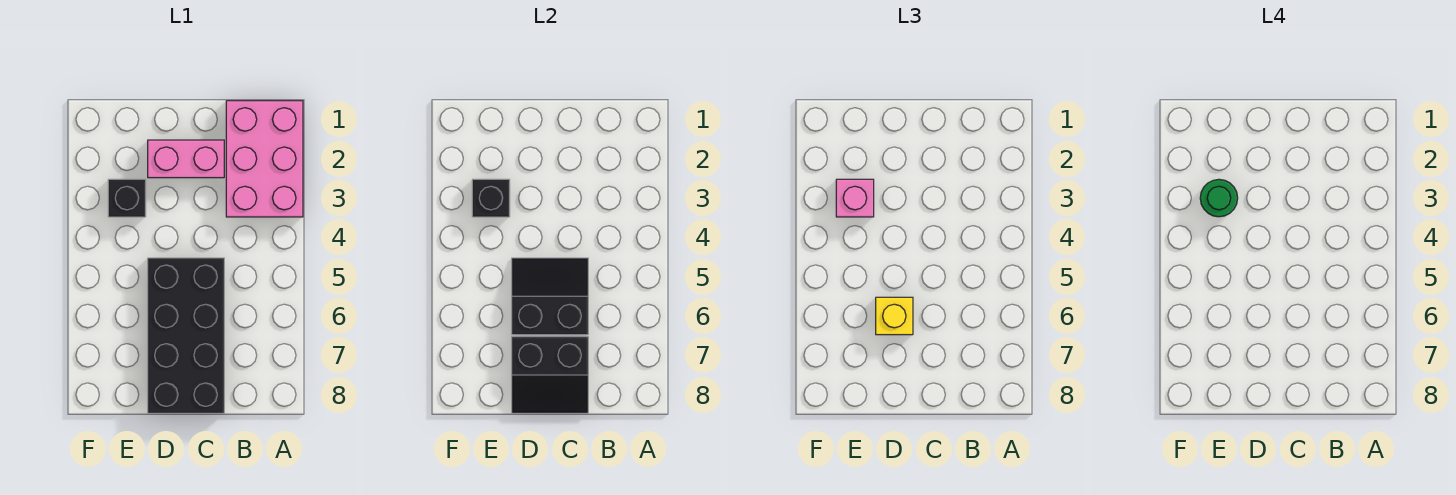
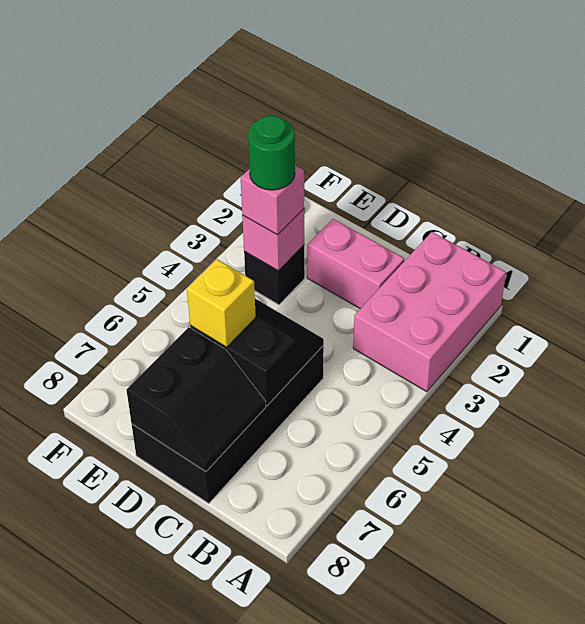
black slope C7:D8 level 2 top 7 -> black slope C7:D8 level 2 top D
black brick E3 level 2 -> pink brick E3 level 2

